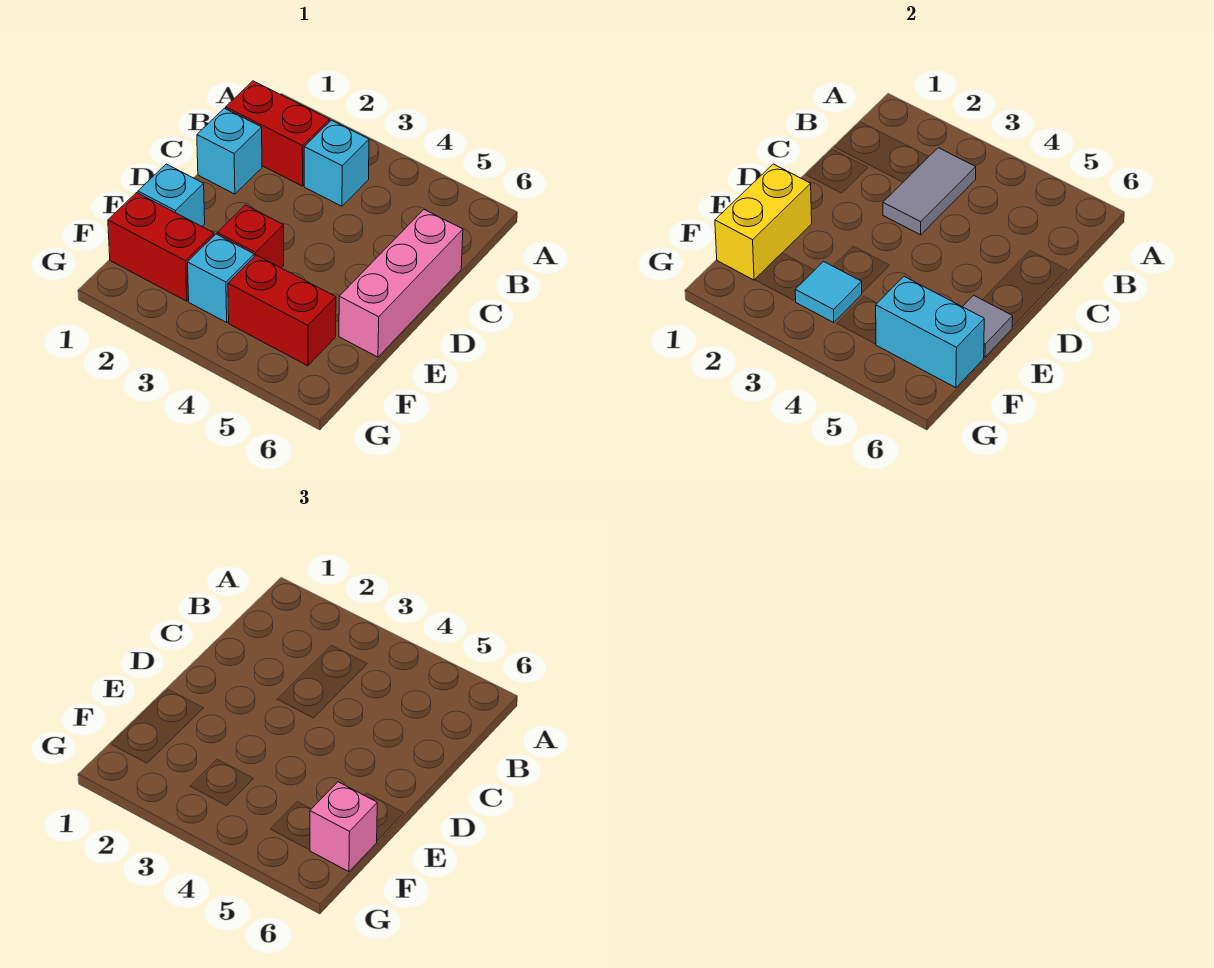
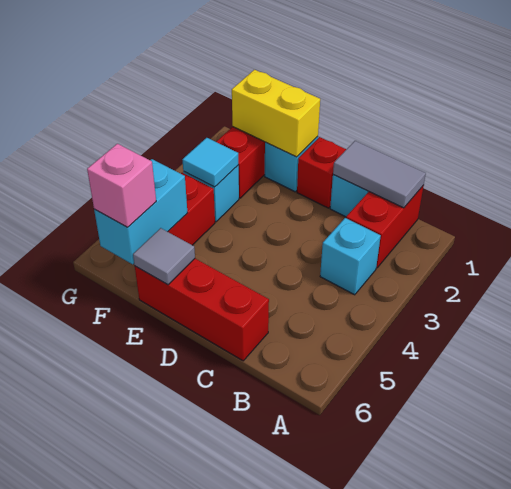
grey tile B3:C3 level 2 -> grey tile B1:C1 level 2
pink brick C6:E6 level 1 -> red brick C6:E6 level 1
red brick E3 level 1 -> red brick D1 level 1

